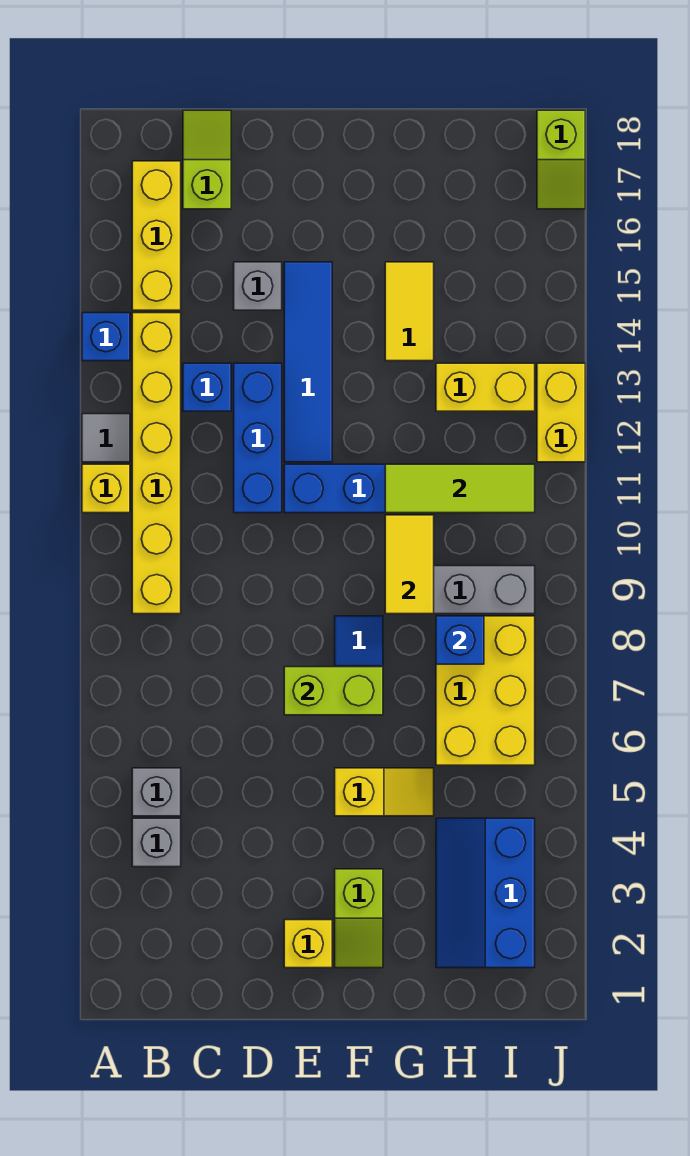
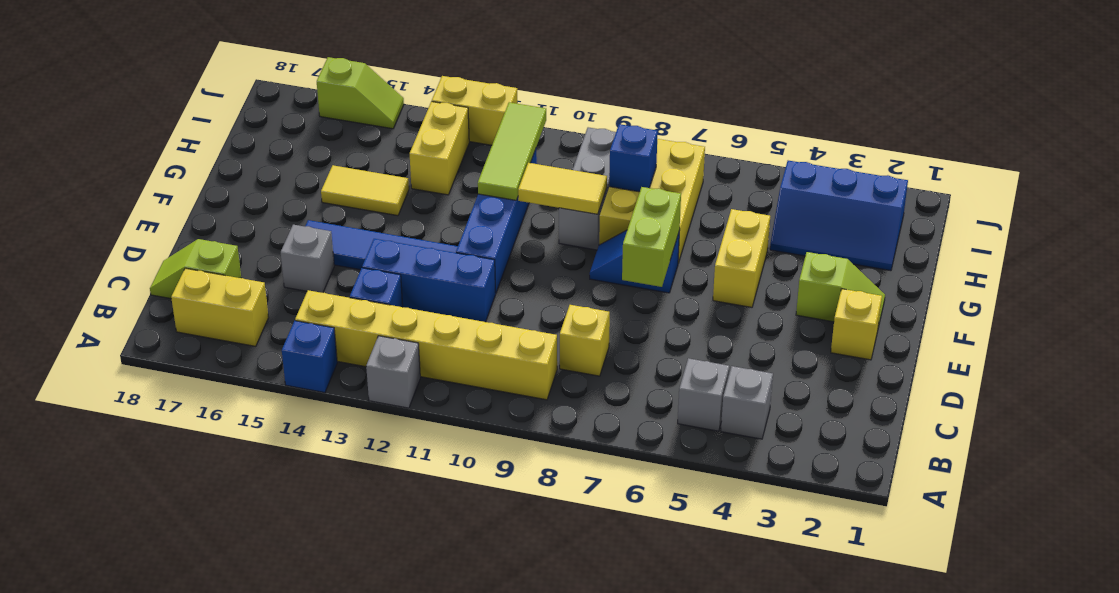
yellow brick A11 level 1 -> yellow brick C8 level 1
grey tile A12 level 1 -> grey brick A12 level 1
yellow brick B15:B17 level 1 -> yellow brick B16:B17 level 1
yellow slope F5:G5 level 1 top F -> yellow brick F5:G5 level 1
yellow brick H6:I8 level 1 -> yellow brick G7:I8 level 1
lime slope J17:J18 level 1 top 18 -> lime slope J15:J16 level 1 top 16

